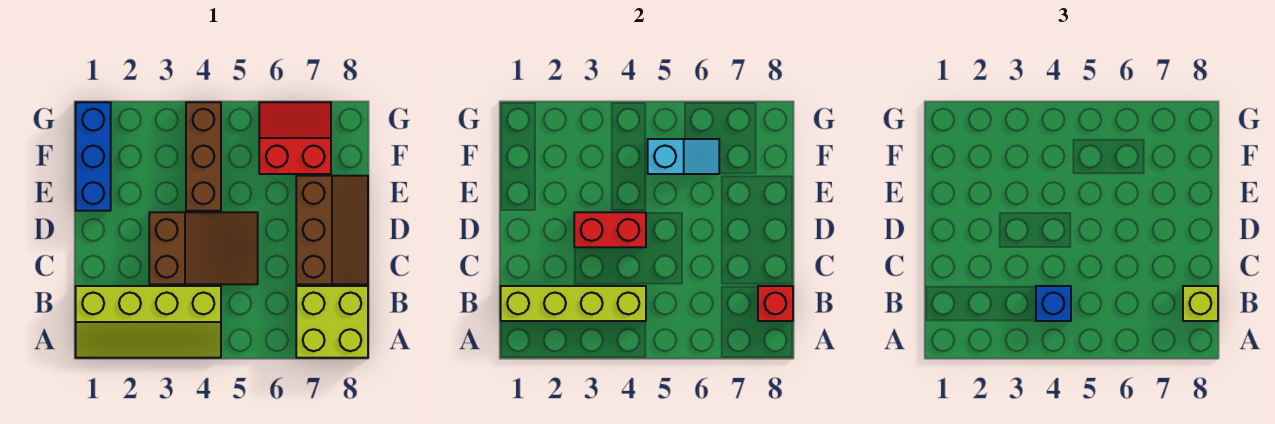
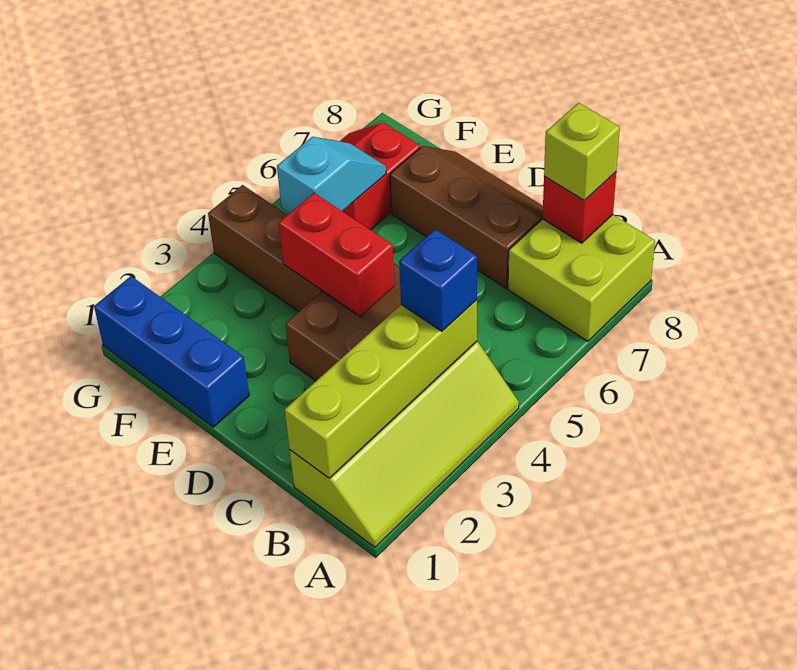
red brick D3:D4 level 2 -> red brick D4:E4 level 2

